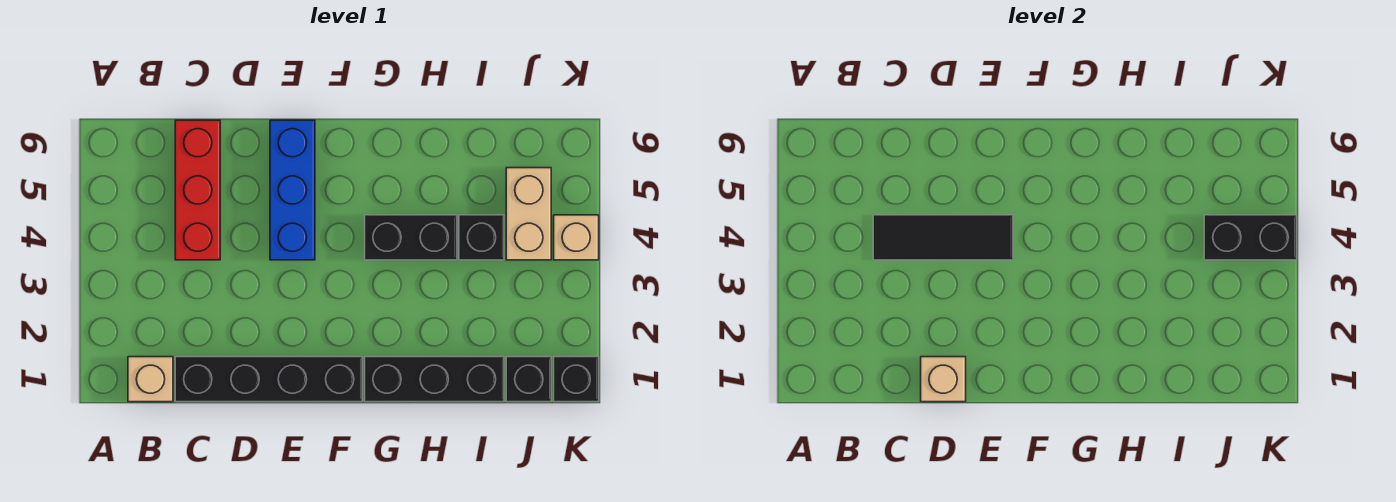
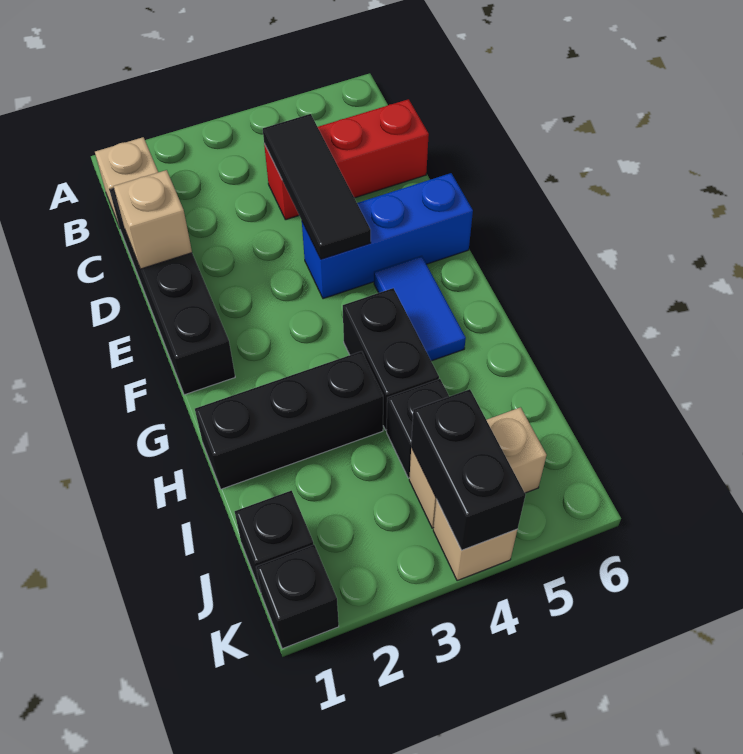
none -> blue tile F5:G5 level 1
black brick G1:I1 level 1 -> black brick H1:H3 level 1

